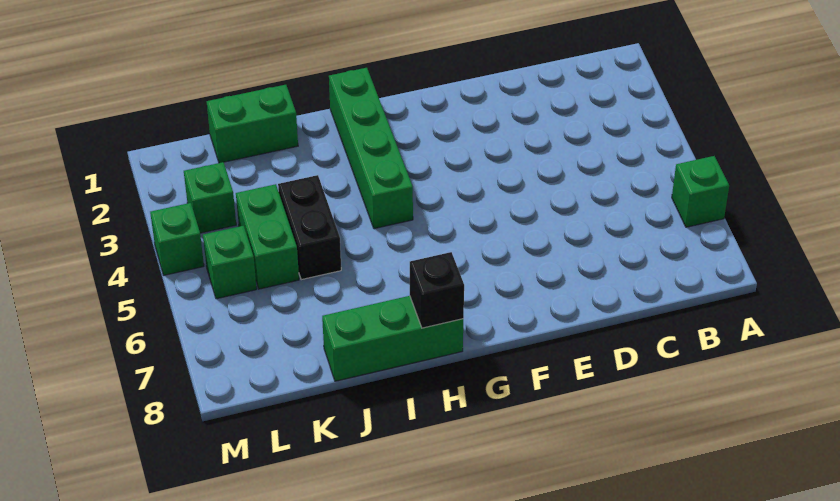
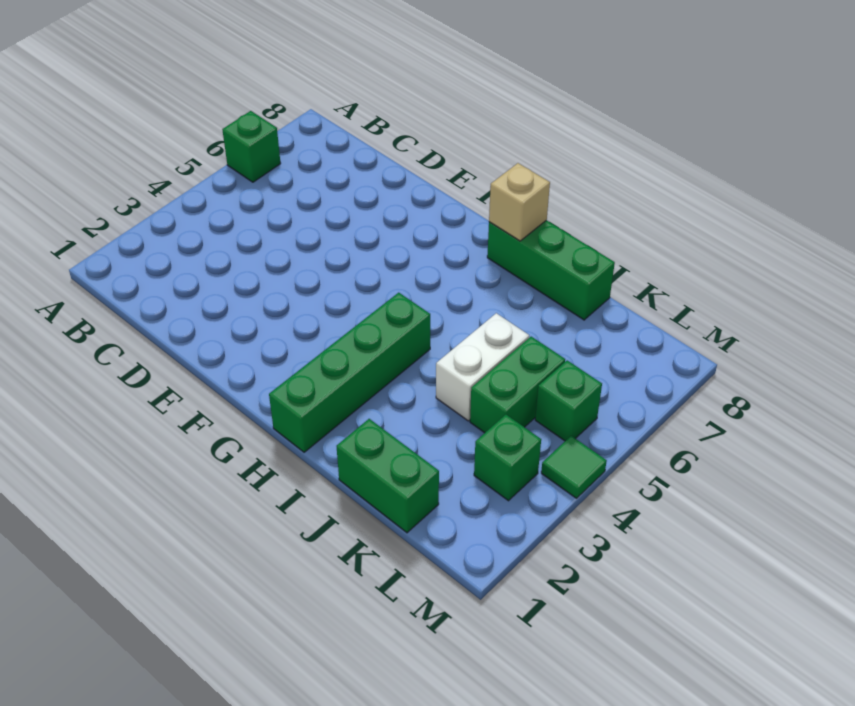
black brick H8 level 2 -> tan brick H8 level 2
black brick J4:J5 level 1 -> white brick J4:J5 level 1
green brick M4 level 1 -> green tile M4 level 1

